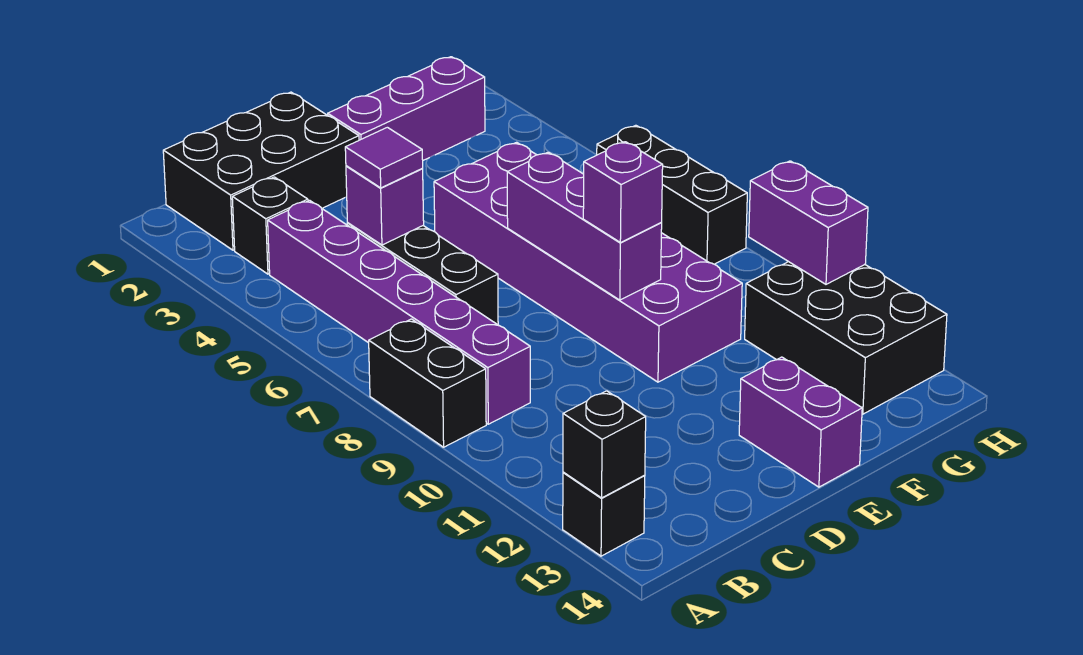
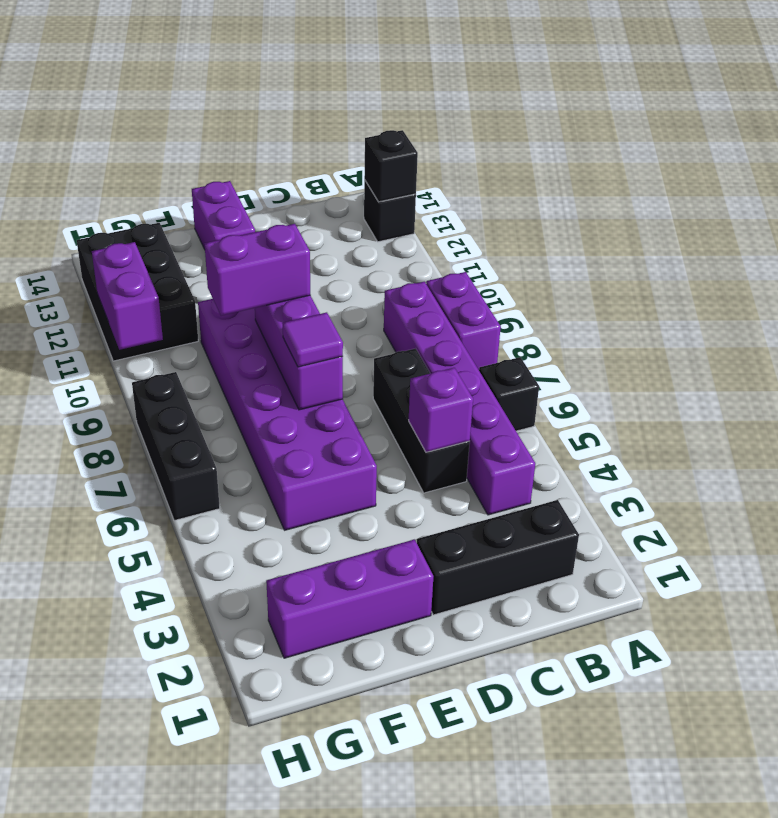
black brick A8:A9 level 1 -> purple brick A8:A9 level 1
black brick B1:D2 level 1 -> black brick B2:D2 level 1
black brick B3 level 1 -> black brick A6 level 1
purple tile C5 level 3 -> purple tile E7 level 3
purple brick E9 level 3 -> purple brick E9:F9 level 3

